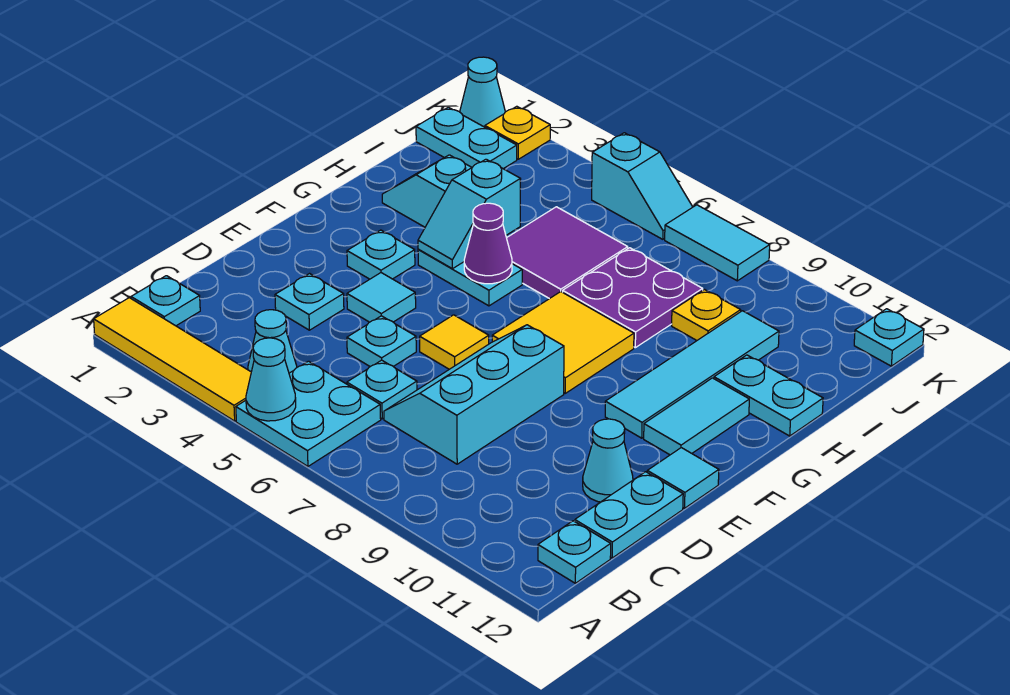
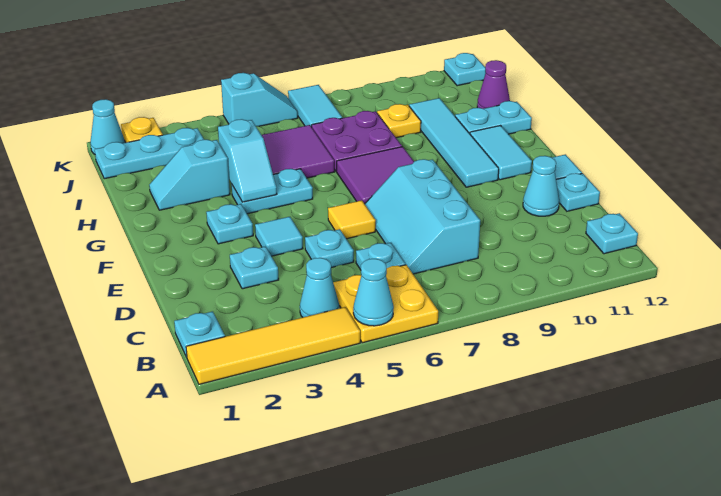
cyan plate A5:B6 level 1 -> yellow plate A5:B6 level 1
cyan plate C12:D12 level 1 -> cyan plate D12 level 1
yellow tile F7:G8 level 1 -> purple tile F7:G8 level 1
purple cone G5 level 2 -> purple cone I12 level 1
cyan plate J1:J2 level 1 -> cyan plate J1:J3 level 1
cyan tile K7:K8 level 1 -> cyan tile J7:K7 level 1

